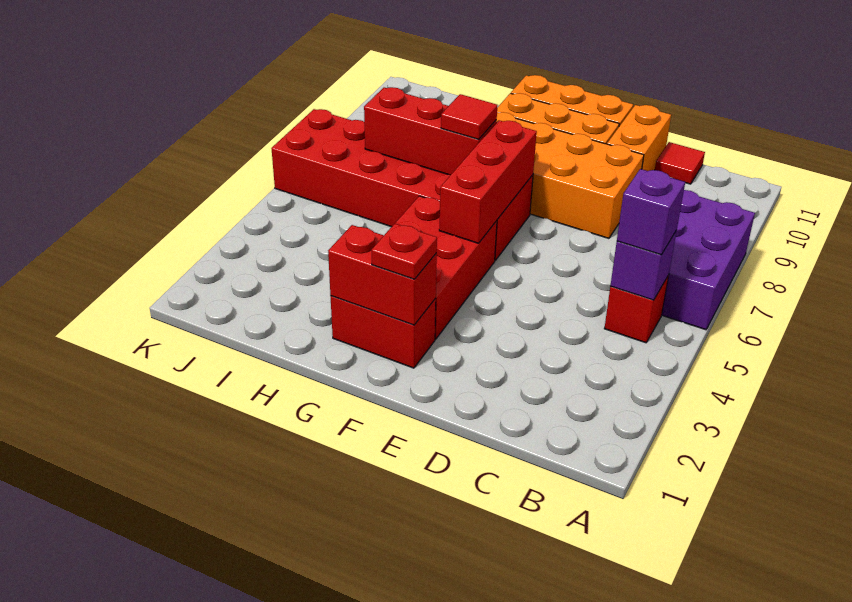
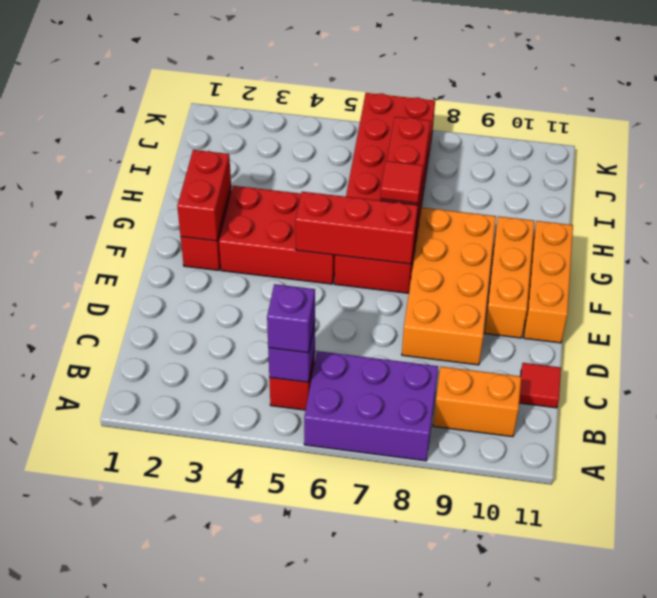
orange brick D10:D11 level 1 -> orange brick B9:B10 level 1
red plate F2 level 3 -> none

